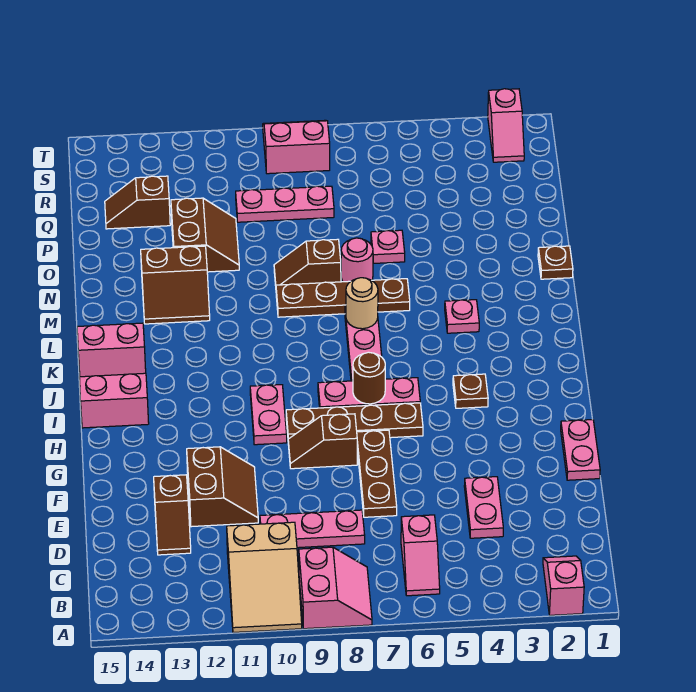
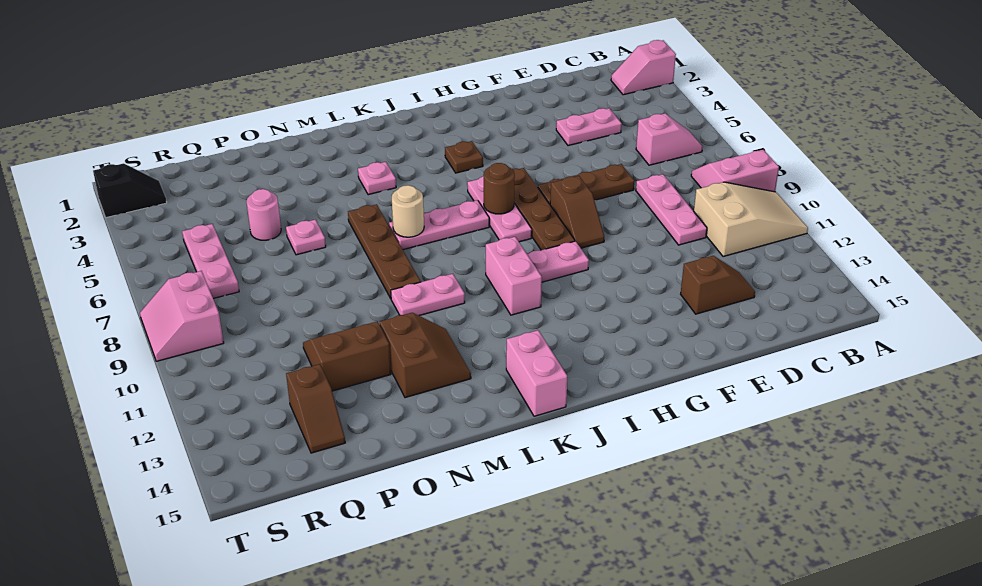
brown slope E11:F12 level 1 top 12 -> none
pink plate F1:G1 level 1 -> pink plate L10:M10 level 1
pink brick I14:I15 level 1 -> pink brick J10:J11 level 1
brown plate N1 level 1 -> none
pink round brick N7 level 1 -> pink round brick P5 level 1
brown slope N8:N9 level 1 top 8 -> none
pink plate Q8:Q10 level 1 -> pink plate R5:R7 level 1
pink slope S2:T2 level 1 top T -> black slope S2:T2 level 1 top T

